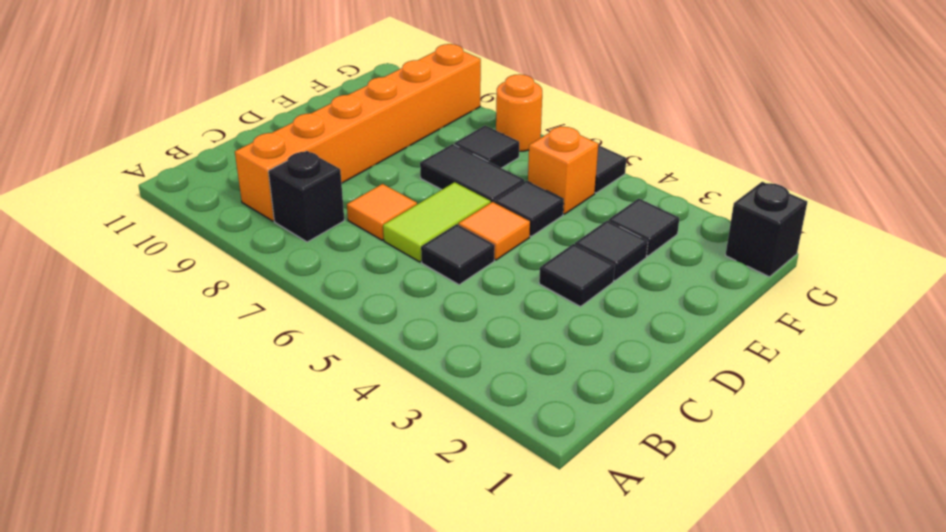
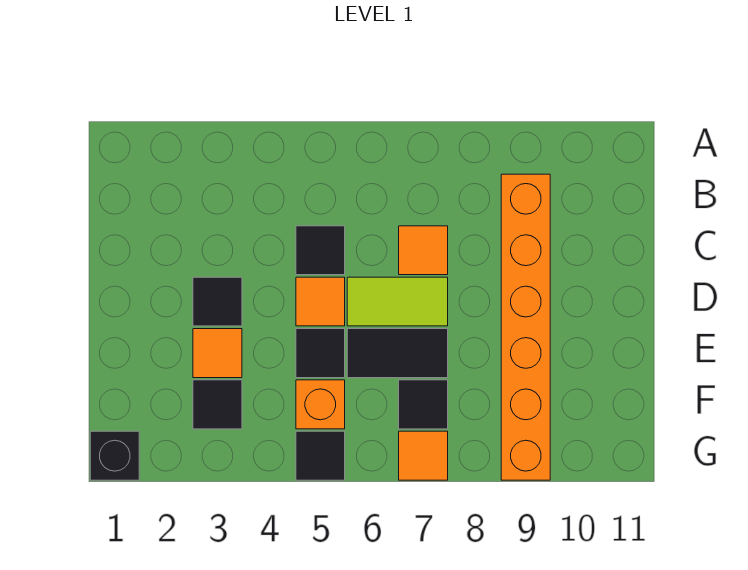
black brick B8 level 1 -> none
lime tile C6:D6 level 1 -> lime tile D6:D7 level 1
black tile E3 level 1 -> orange tile E3 level 1
orange round brick G7 level 1 -> orange tile G7 level 1

